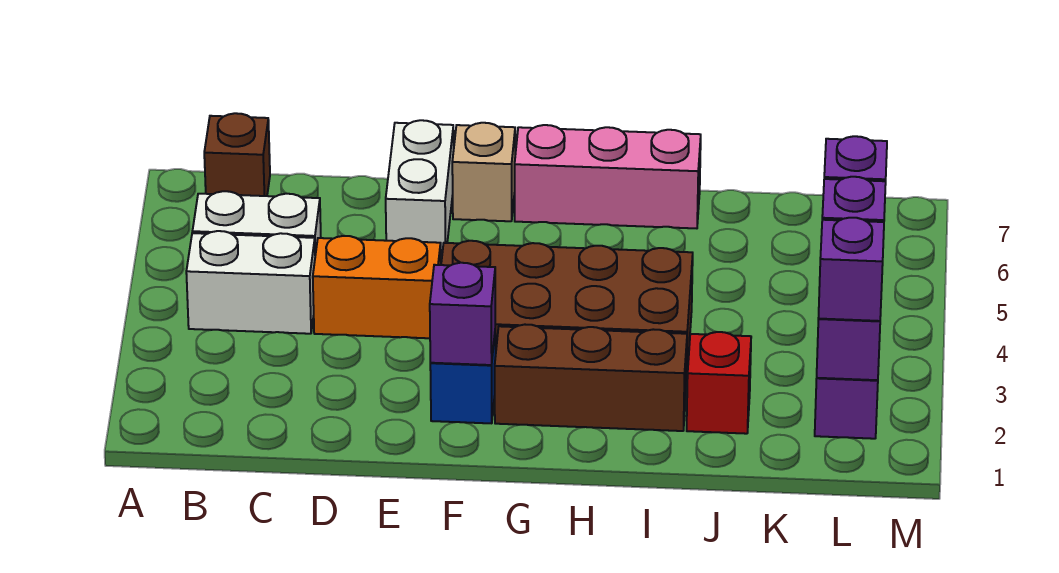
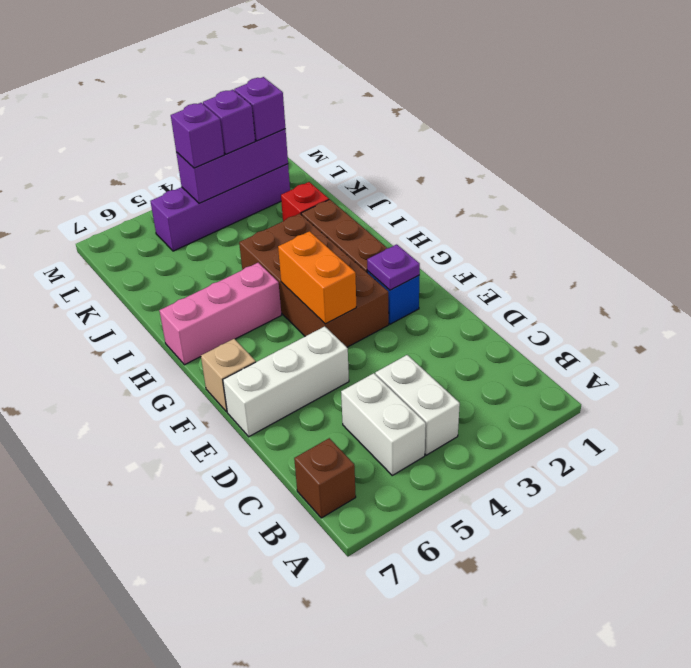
orange brick D4:E4 level 1 -> orange brick F4:G4 level 2
white brick E6:E7 level 1 -> white brick E5:E7 level 1
purple brick F2 level 2 -> purple plate F2 level 2
pink brick G7:I7 level 1 -> pink brick H5:H7 level 1

